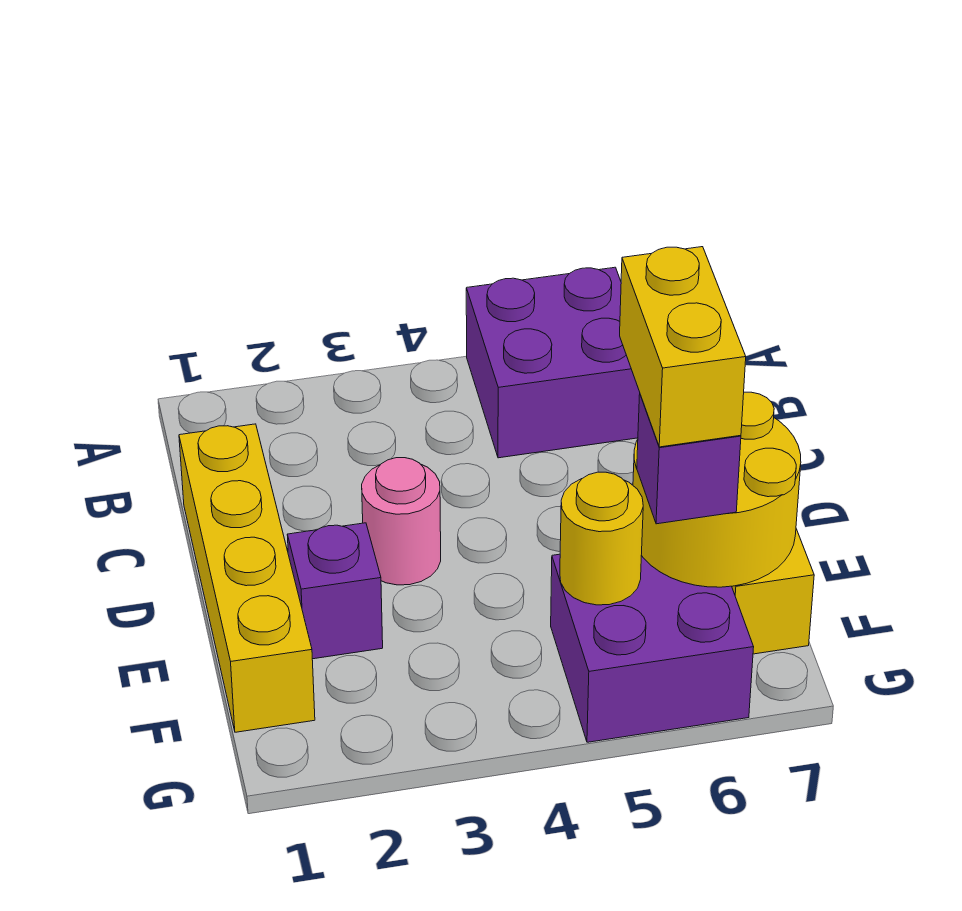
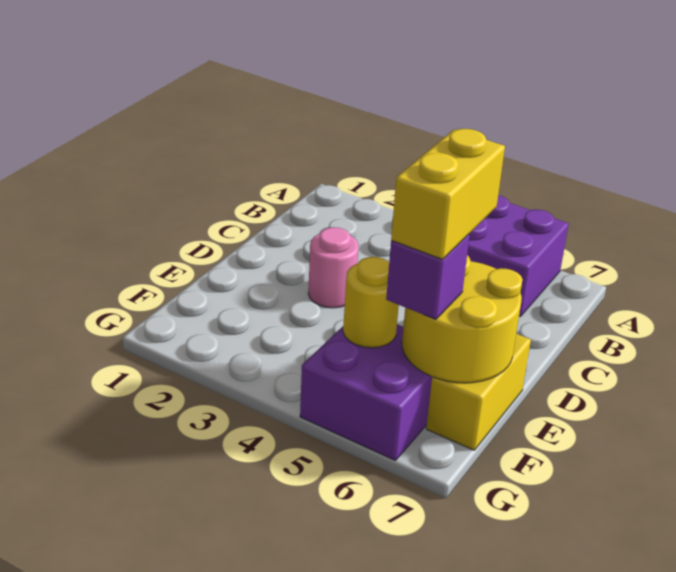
yellow brick C1:F1 level 1 -> none
purple brick E2 level 1 -> none

